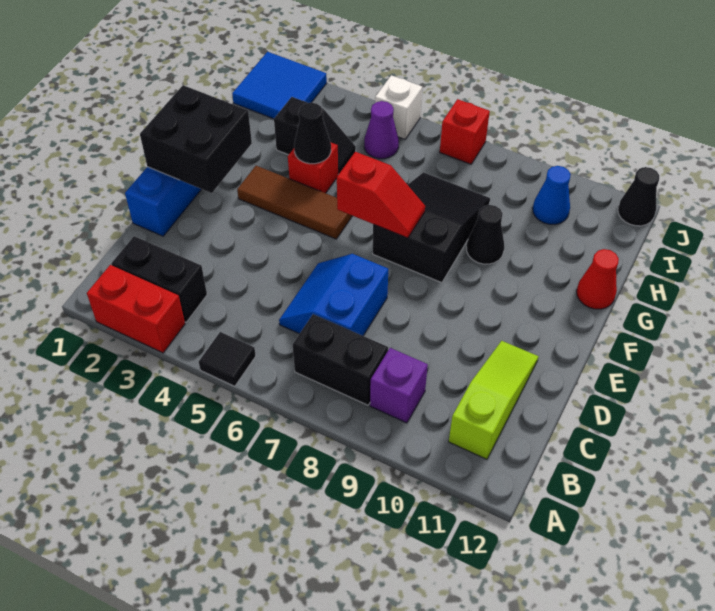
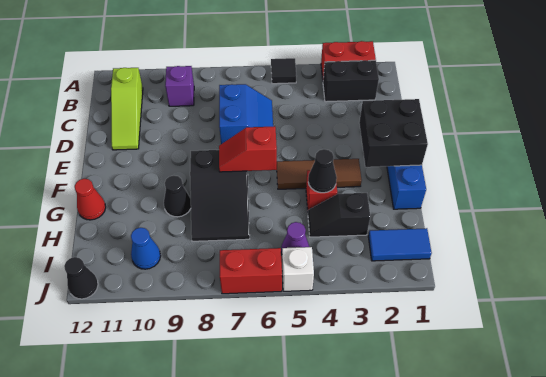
black brick B7:B8 level 1 -> none
blue tile I1:J2 level 1 -> blue tile I1:I2 level 1
red brick J7 level 1 -> red brick J6:J7 level 1

